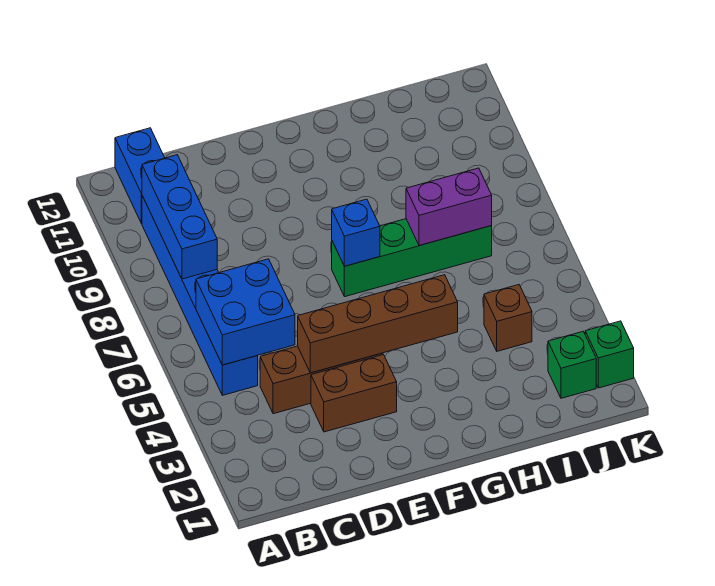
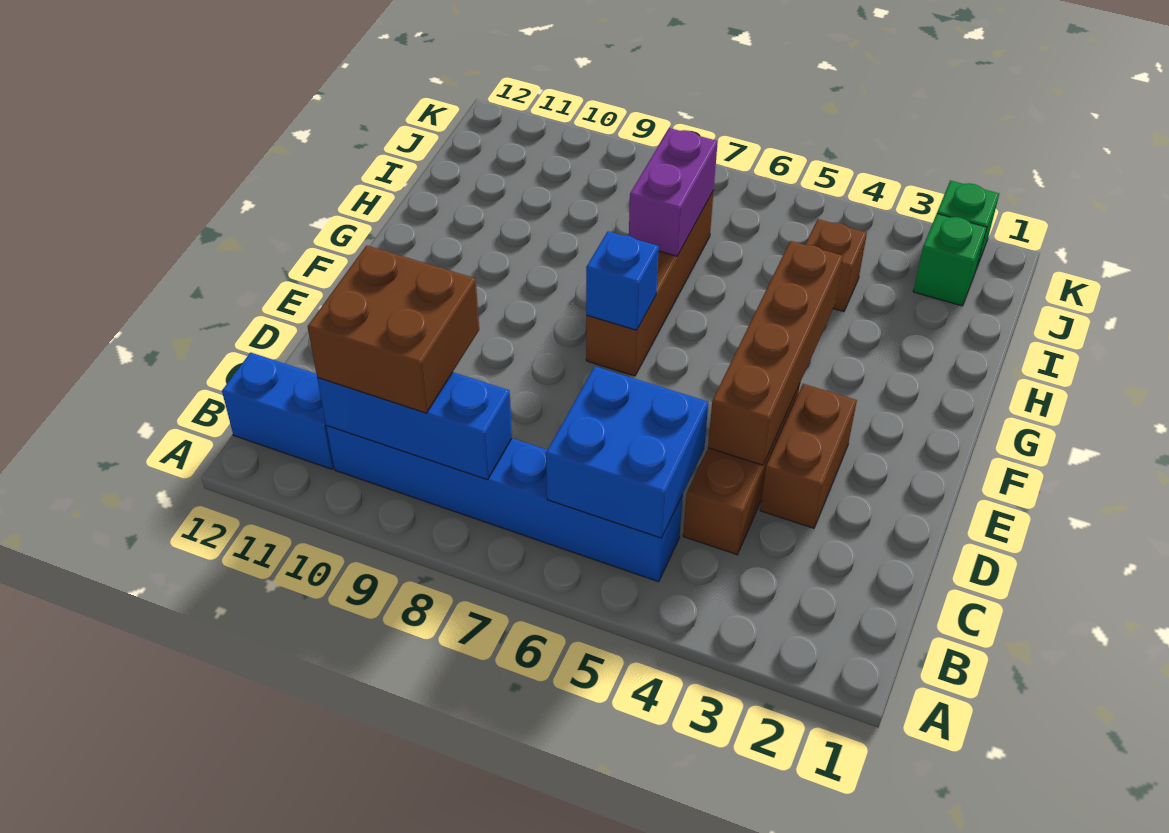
none -> brown brick B9:C10 level 3
green brick F7:I7 level 1 -> brown brick F7:I7 level 1

